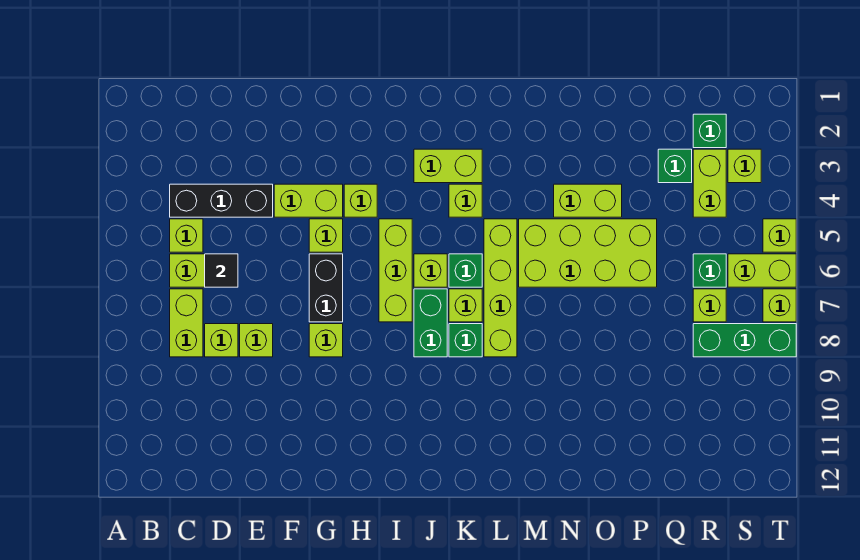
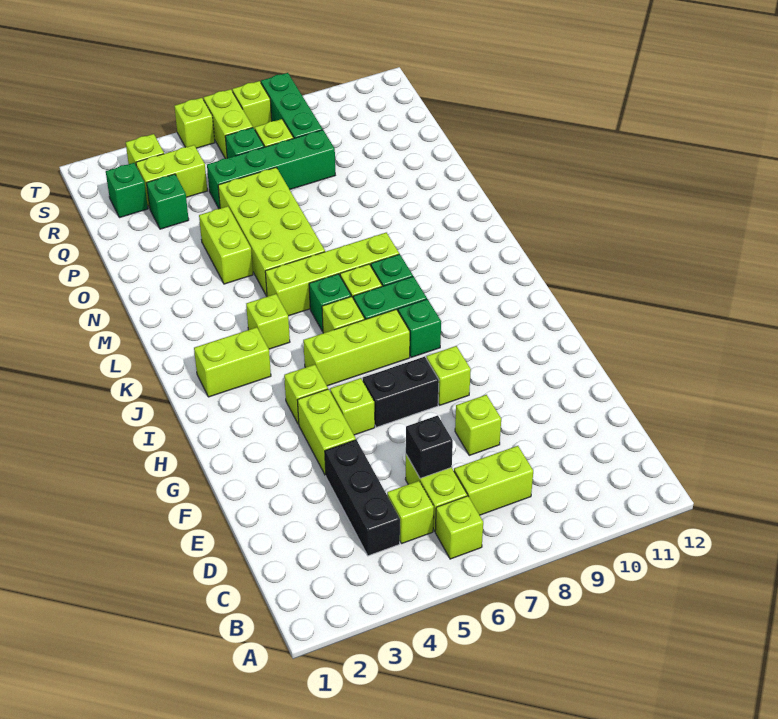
black tile D6 level 2 -> black brick D6 level 2
lime brick D8 level 1 -> lime brick B6 level 1
none -> green brick I8 level 1
lime brick J3:K3 level 1 -> lime brick J2:J3 level 1
none -> green brick Q5:Q8 level 1

